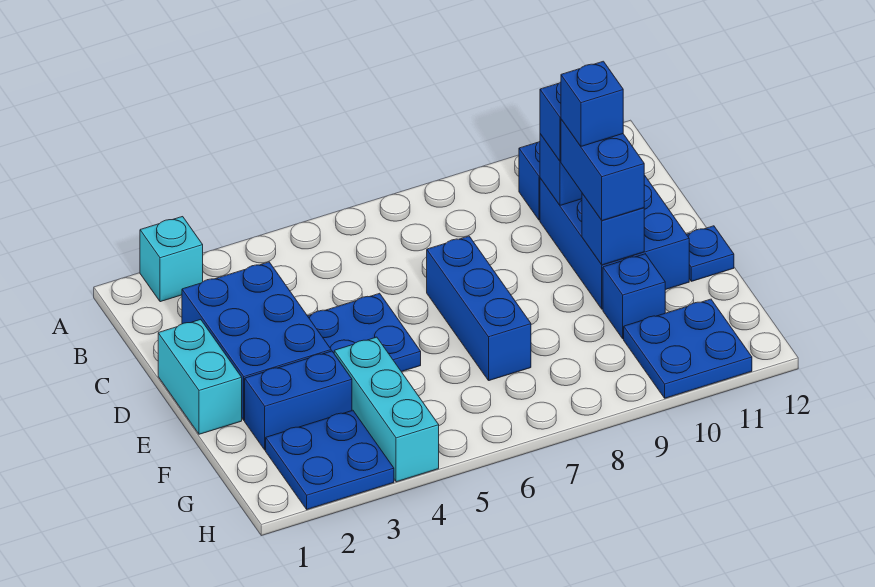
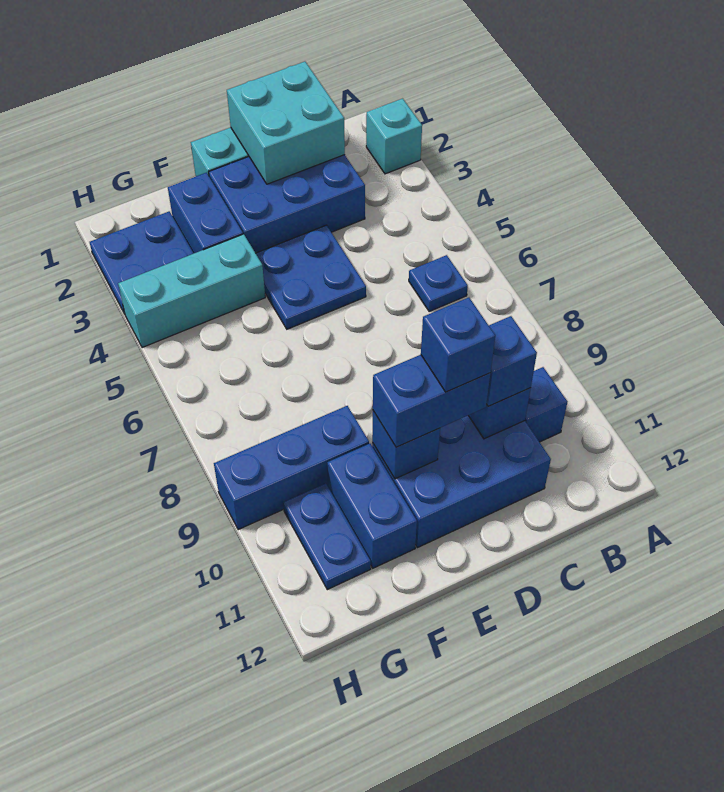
none -> cyan brick C1:D2 level 2
blue brick D7:F7 level 1 -> blue brick F9:H9 level 1
blue plate E12 level 1 -> blue plate B6 level 1
blue brick F10 level 1 -> blue brick F10:F11 level 1
blue plate G10:H11 level 1 -> blue plate G10:G11 level 1

